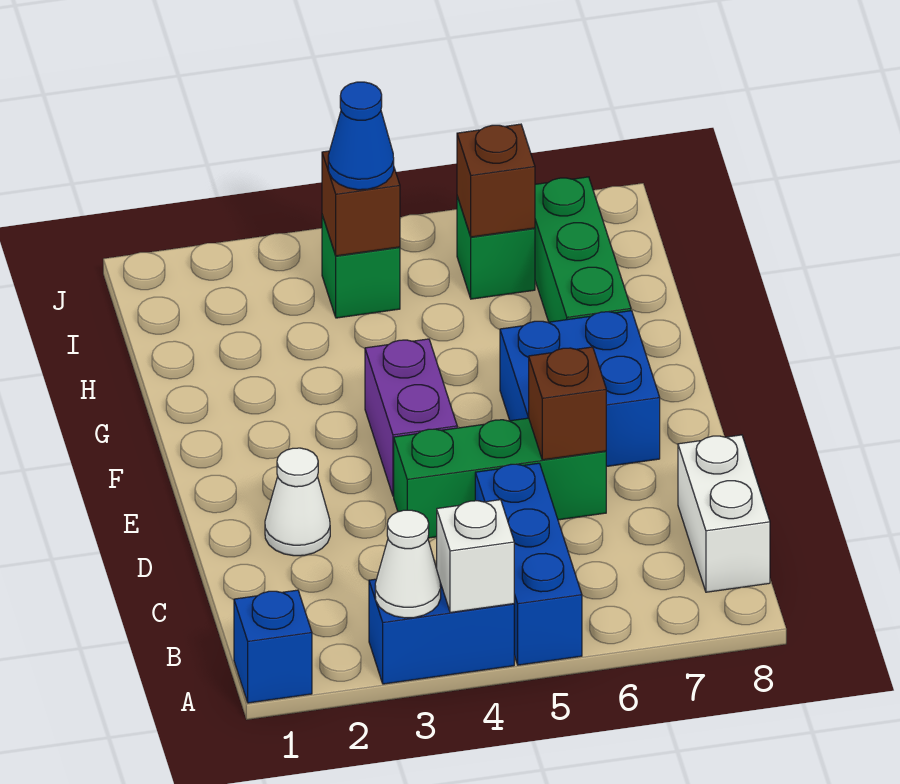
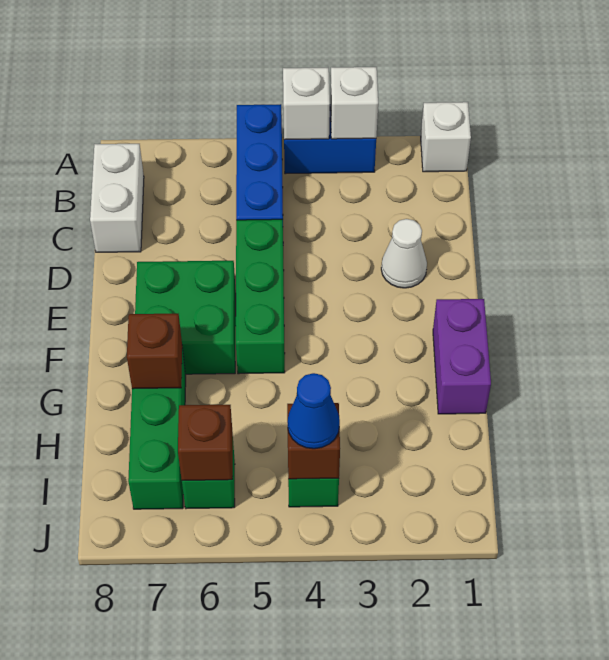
blue brick A1 level 1 -> white brick A1 level 1
white cone A3 level 2 -> white brick A3 level 2
green brick D4:D6 level 1 -> green brick D5:F5 level 1
brown brick D6 level 2 -> brown brick G7 level 2
purple brick E4:F4 level 1 -> purple brick F1:G1 level 1
blue brick E6:F7 level 1 -> green brick E6:F7 level 1

